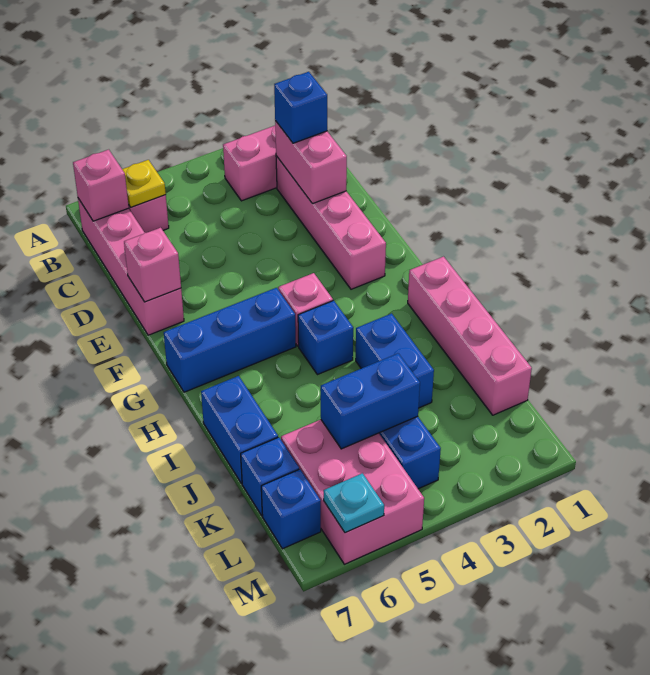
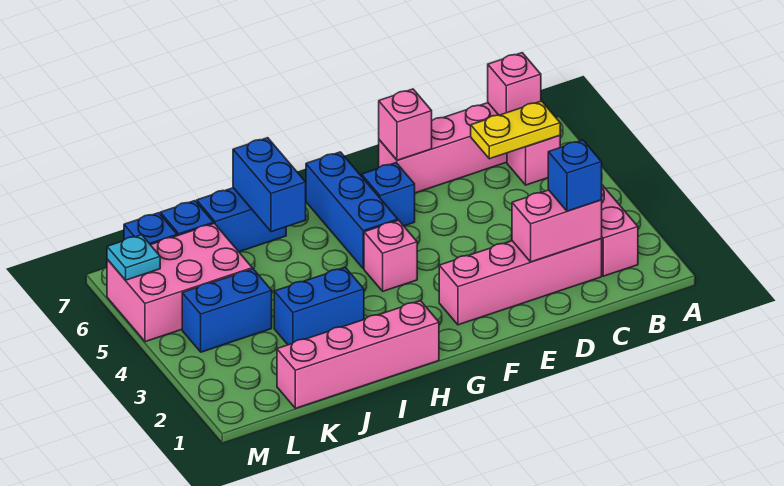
yellow plate B6 level 2 -> yellow plate B6:C6 level 2
blue brick H4 level 1 -> blue brick F6 level 1
blue brick K4:K5 level 2 -> blue brick I6:I7 level 2

